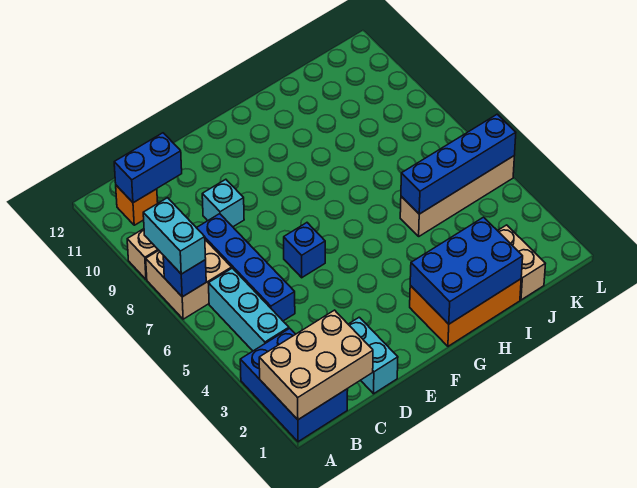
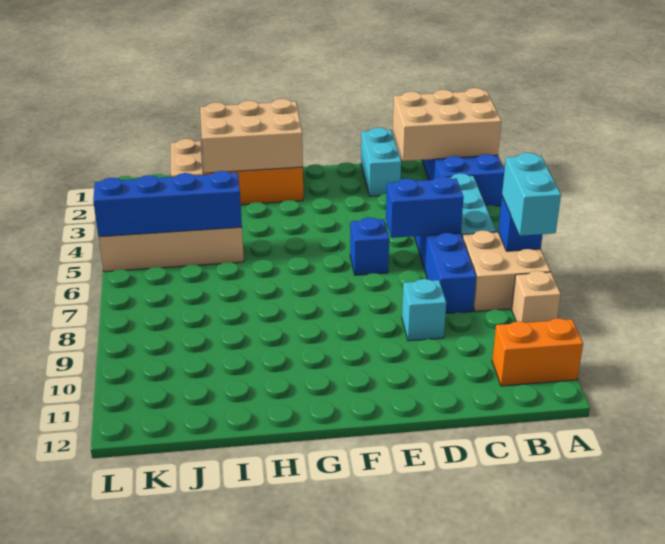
orange brick B11 level 1 -> orange brick A11:B11 level 1
blue brick B11:C11 level 2 -> blue brick C6:D6 level 2
blue brick G1:I2 level 2 -> tan brick G1:I2 level 2

